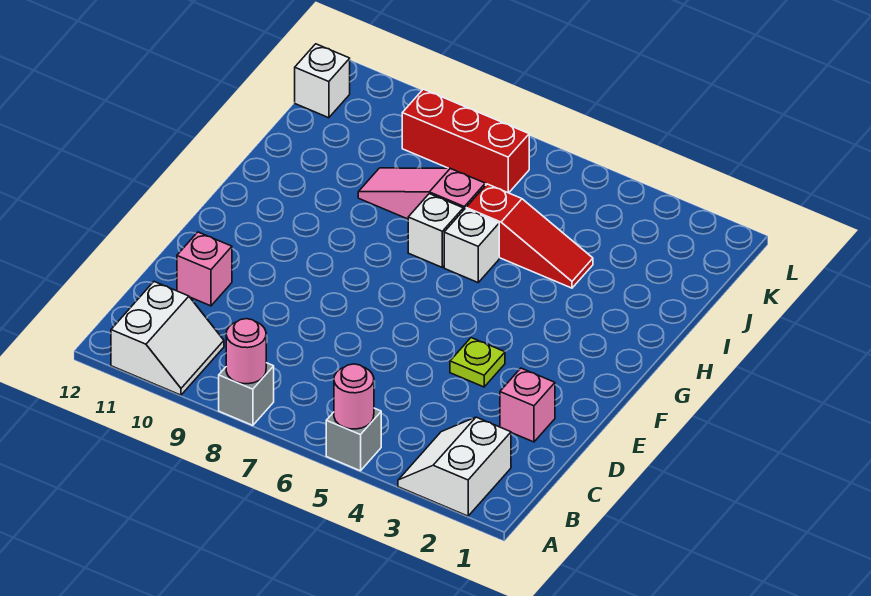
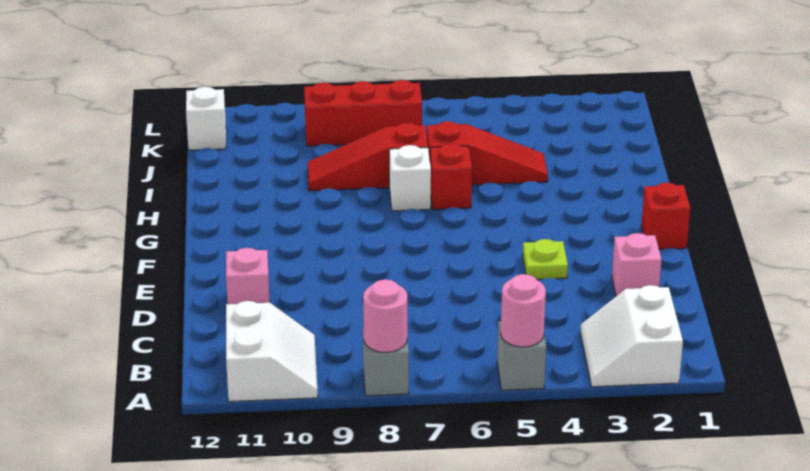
none -> red brick F1 level 1
white brick H6 level 1 -> red brick H6 level 1
pink slope I7:I9 level 1 top 7 -> red slope I7:I9 level 1 top 7

